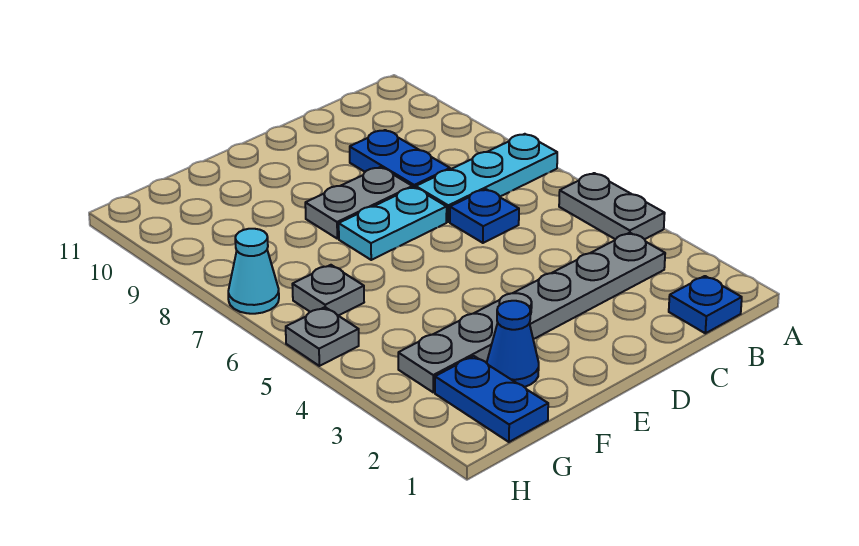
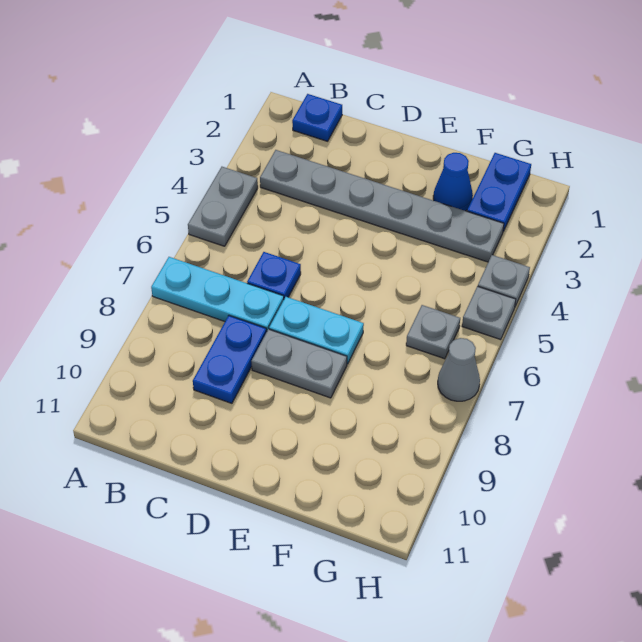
none -> grey plate H4 level 1
cyan cone H7 level 1 -> grey cone H7 level 1

